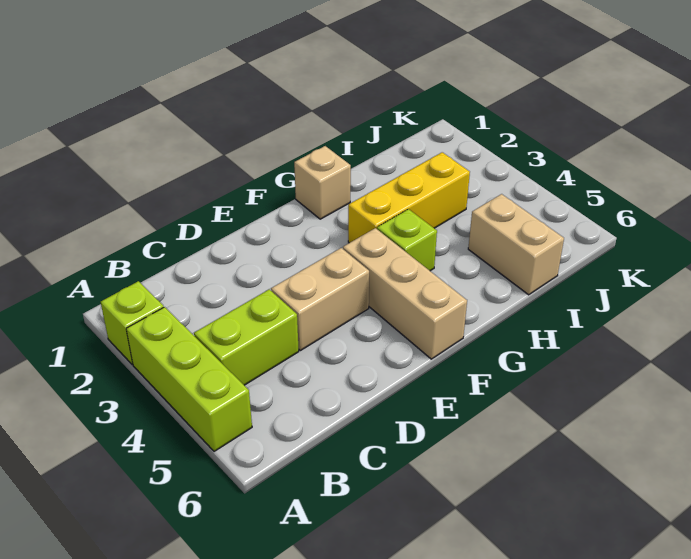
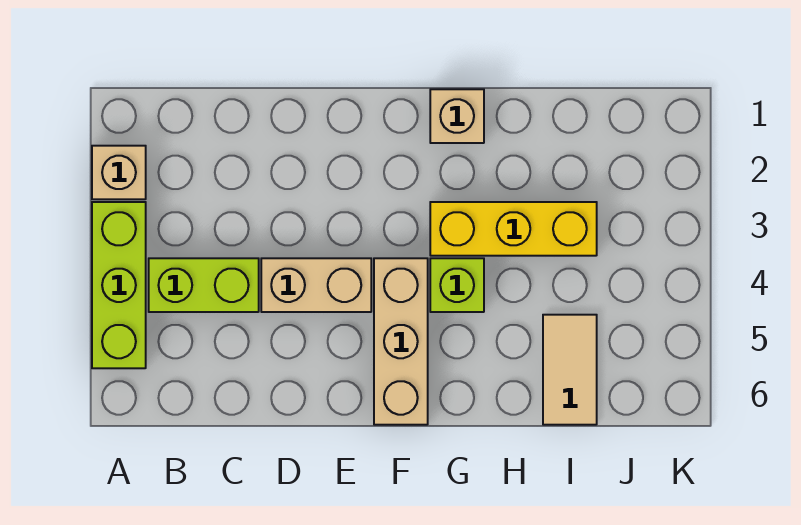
lime brick A2 level 1 -> tan brick A2 level 1
tan brick I5:I6 level 1 -> tan tile I5:I6 level 1

